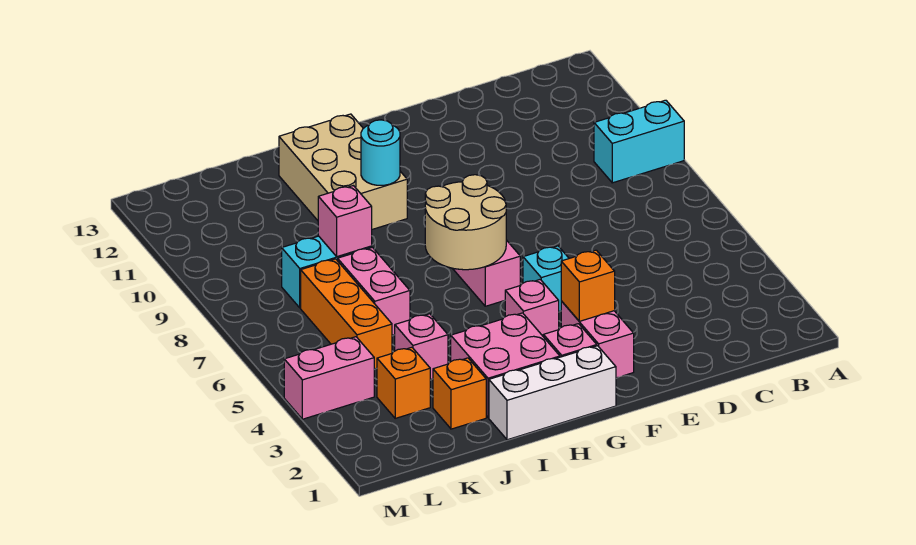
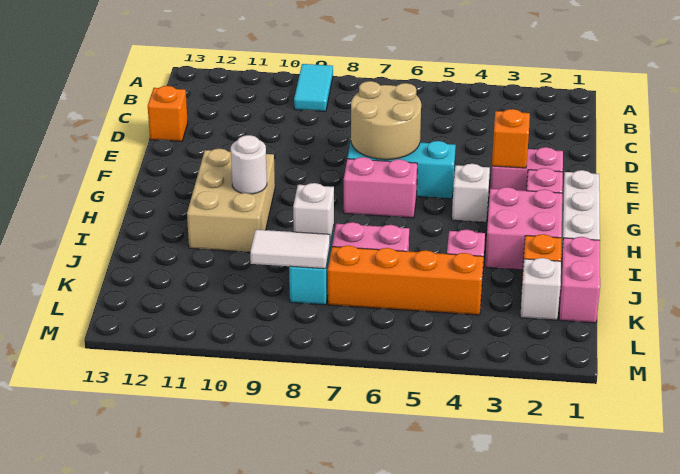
cyan brick A9:B9 level 1 -> cyan tile A9:B9 level 1
cyan brick F5 level 1 -> cyan brick F5:F7 level 1
pink brick G4 level 1 -> white brick G4 level 1
tan round brick G6:H7 level 2 -> tan round brick E6:F7 level 2
tan brick H10:I12 level 1 -> tan brick G10:I11 level 1
cyan round brick H10 level 2 -> white round brick H10 level 2
pink brick J8 level 2 -> white brick J8 level 2
none -> white brick K2 level 1
orange brick K3 level 1 -> orange brick D13 level 1
orange brick K5:K7 level 1 -> orange brick K4:K7 level 1
none -> white tile K8:K9 level 2
pink brick L4:M4 level 1 -> pink brick J1:K1 level 1

